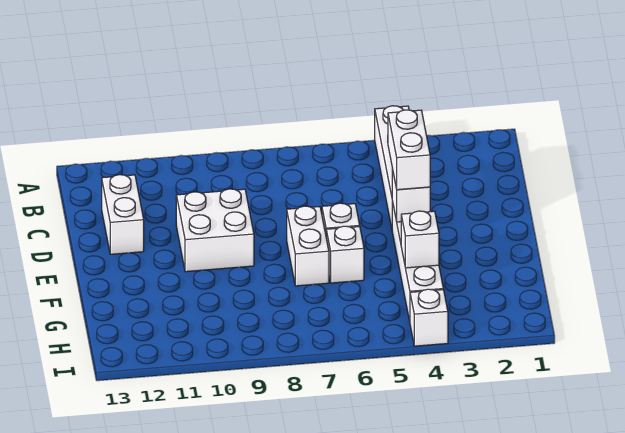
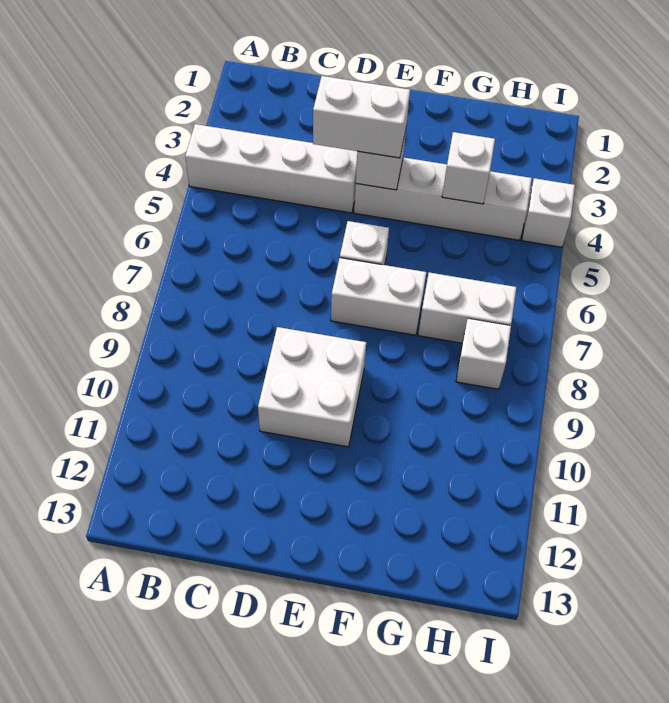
white brick C12:D12 level 1 -> white brick G7:H7 level 1
white brick F6 level 1 -> white brick H8 level 1

